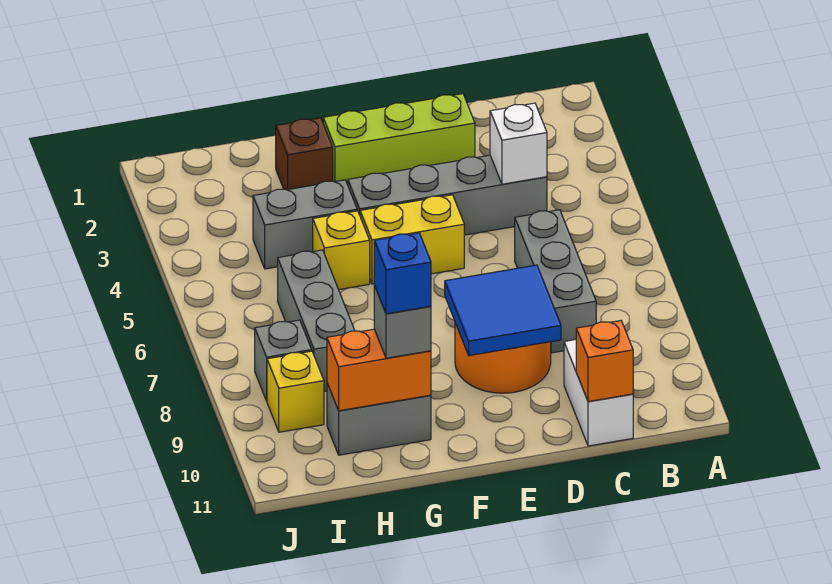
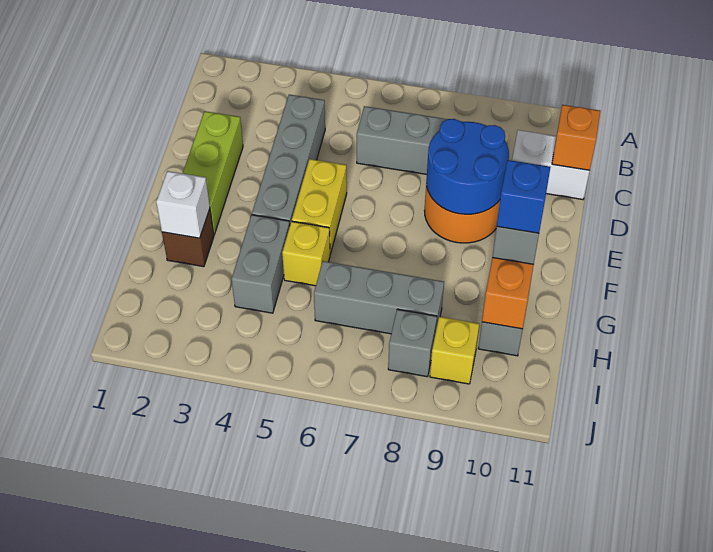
white brick C4 level 2 -> white brick G2 level 2
blue tile D8:E9 level 2 -> blue round brick D8:E9 level 2

